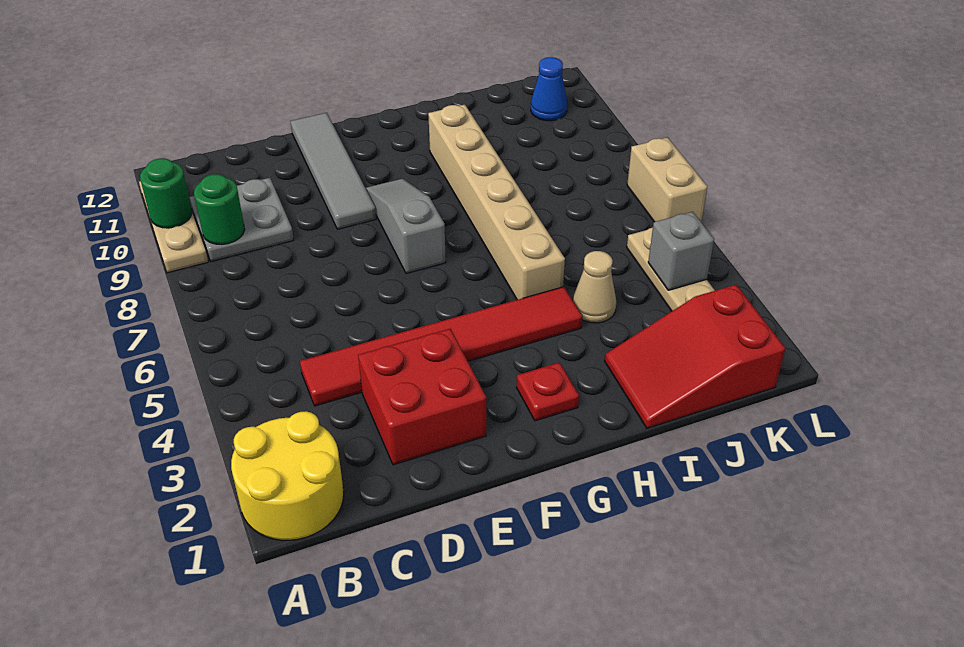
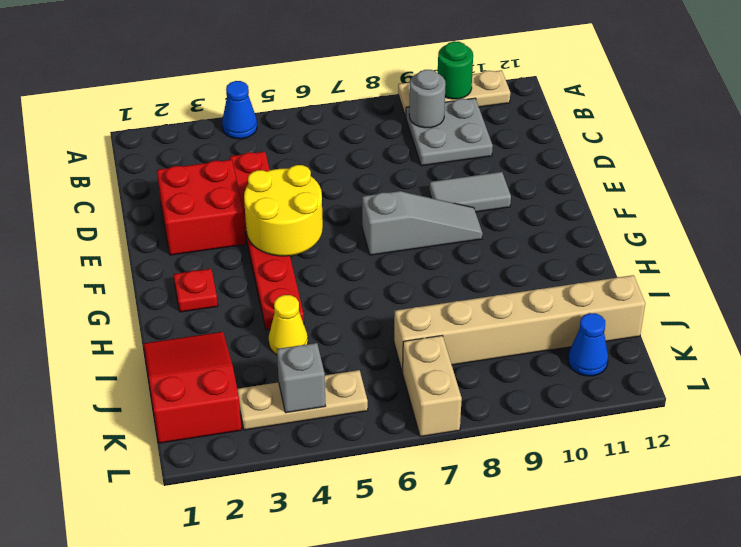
yellow round brick A1:B2 level 1 -> yellow round brick E4:F5 level 2
none -> blue cone A4 level 1
green round brick B9 level 2 -> grey round brick B9 level 2
red tile C4:H4 level 1 -> red plate C4:H4 level 1
grey tile E9:E12 level 1 -> grey tile E9:E10 level 1
tan brick H5:H10 level 1 -> tan brick J7:J12 level 1
tan cone I4 level 1 -> yellow cone I4 level 1
tan brick L6:L7 level 1 -> tan brick K7:L7 level 1

